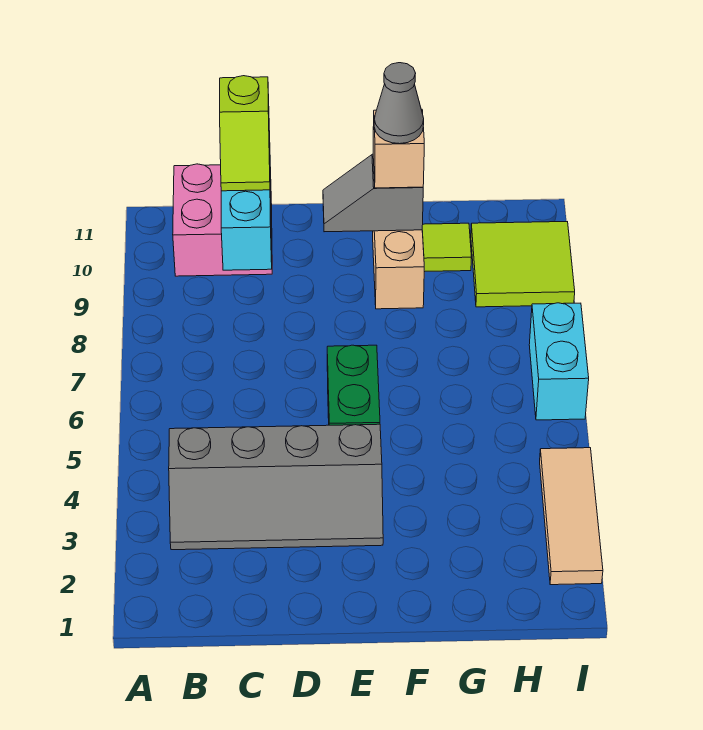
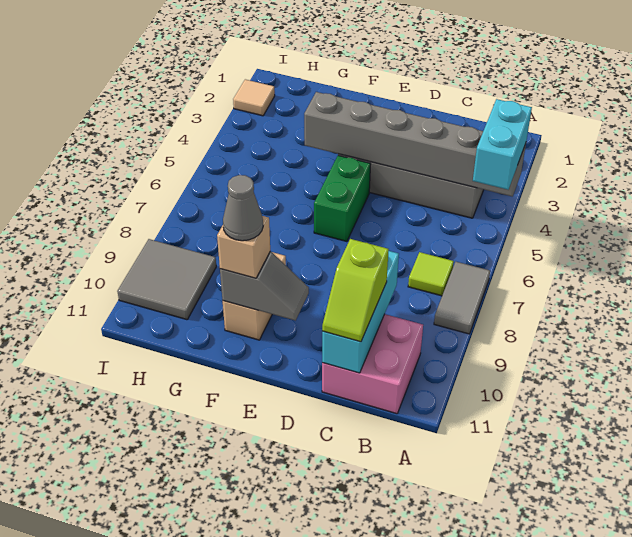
none -> grey brick A4:F4 level 2
none -> grey tile A7:A8 level 1
lime slope C10:C11 level 3 top 11 -> lime slope C10:C11 level 3 top 10
lime tile G10 level 1 -> lime tile B7 level 1
lime tile H9:I10 level 1 -> grey tile H9:I10 level 1
tan tile I2:I4 level 1 -> tan tile I2 level 1
cyan brick I6:I7 level 1 -> cyan brick A4:A5 level 3

